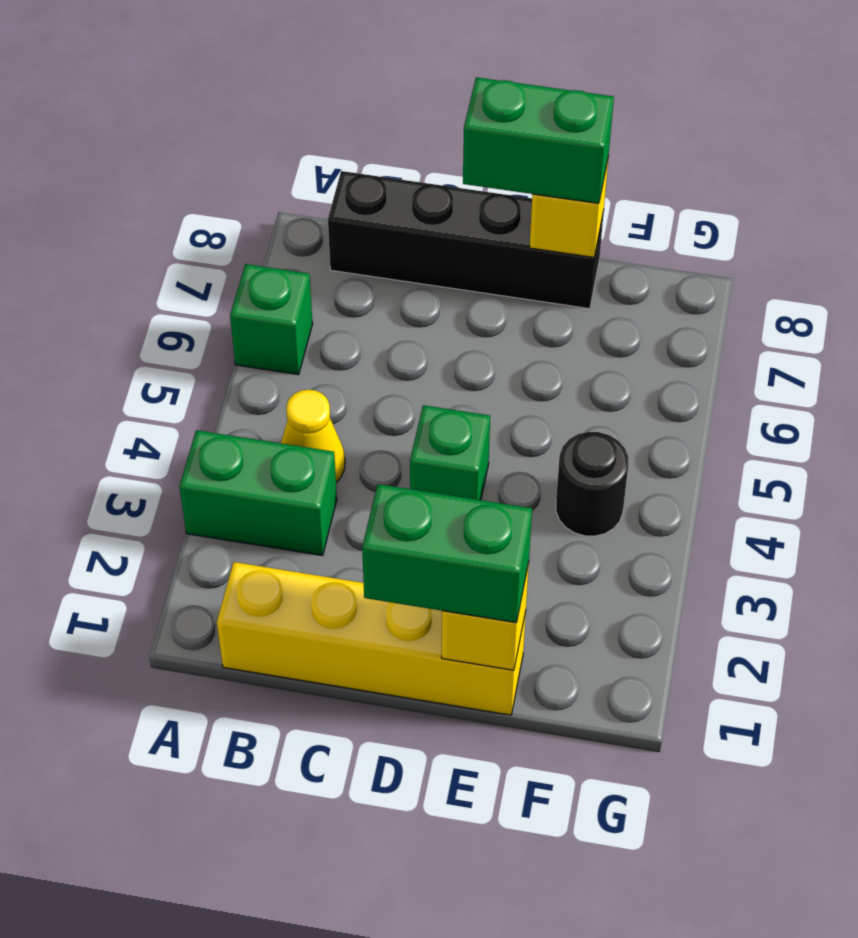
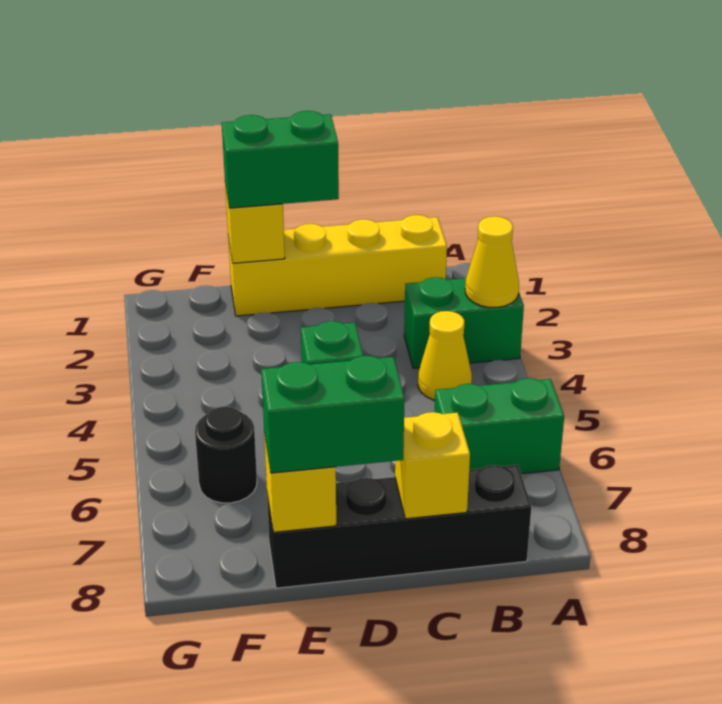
none -> yellow cone A3 level 2
green brick A6 level 1 -> green brick A6:B6 level 1
none -> yellow brick C8 level 2
black round brick F4 level 1 -> black round brick F6 level 1

